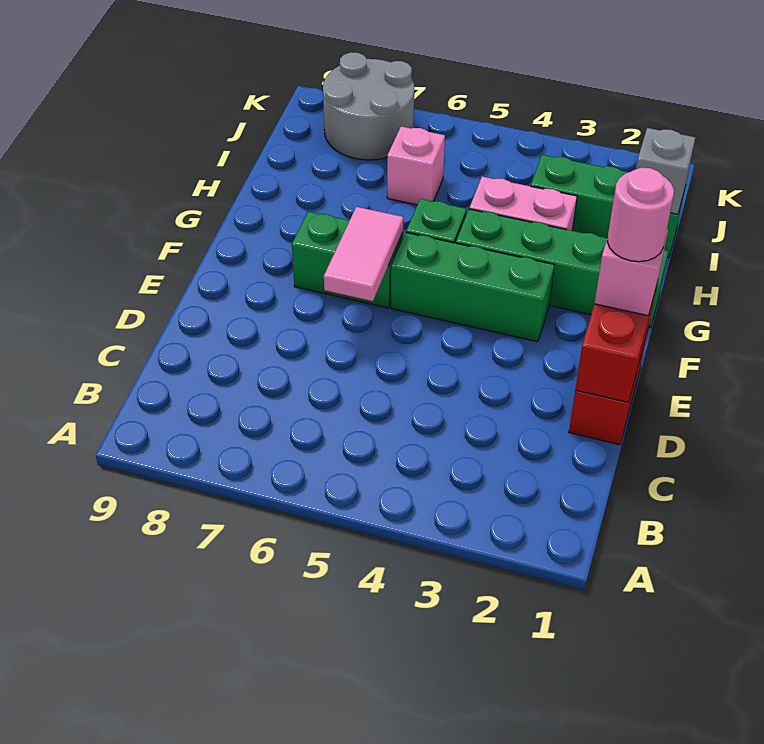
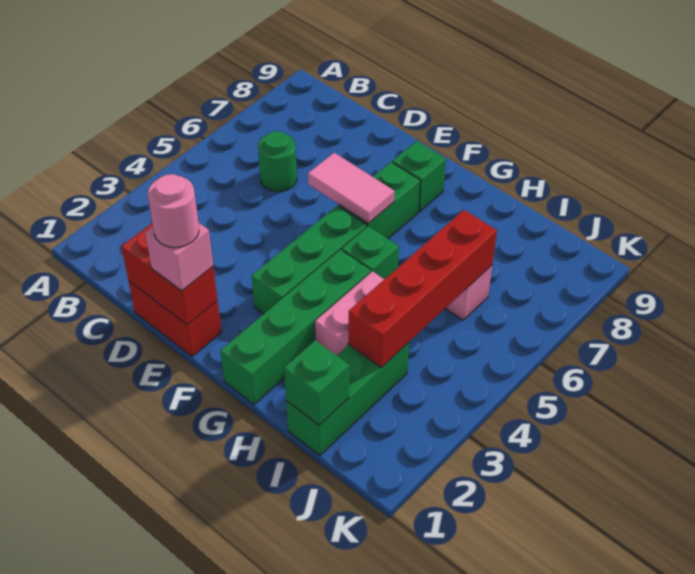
none -> green round brick C6 level 1
none -> green brick F8 level 1
grey brick I1 level 2 -> green brick I1 level 2
none -> red brick I3:I6 level 2
grey round brick J7:K8 level 1 -> none

